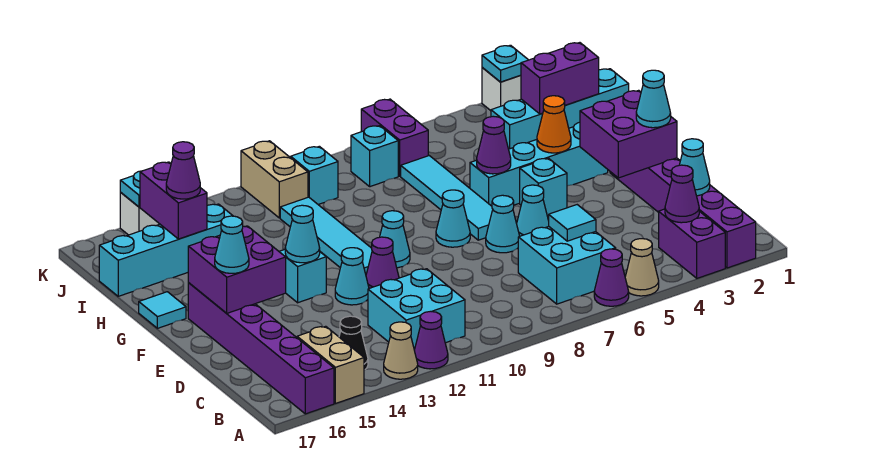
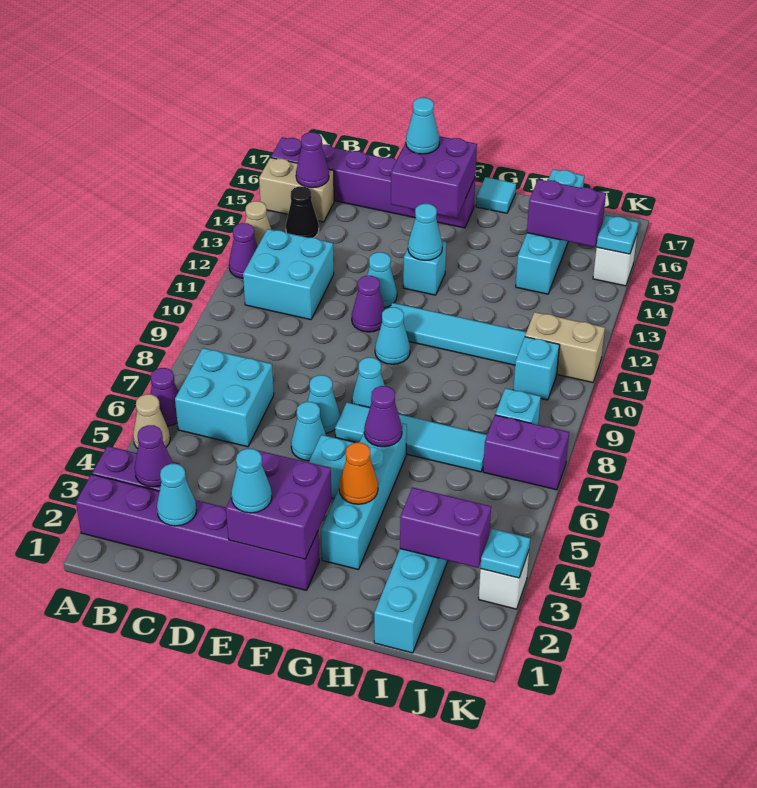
cyan tile C6 level 2 -> none
purple brick I2:I3 level 2 -> purple brick I3:J3 level 2
purple cone I15 level 3 -> purple cone B15 level 2

